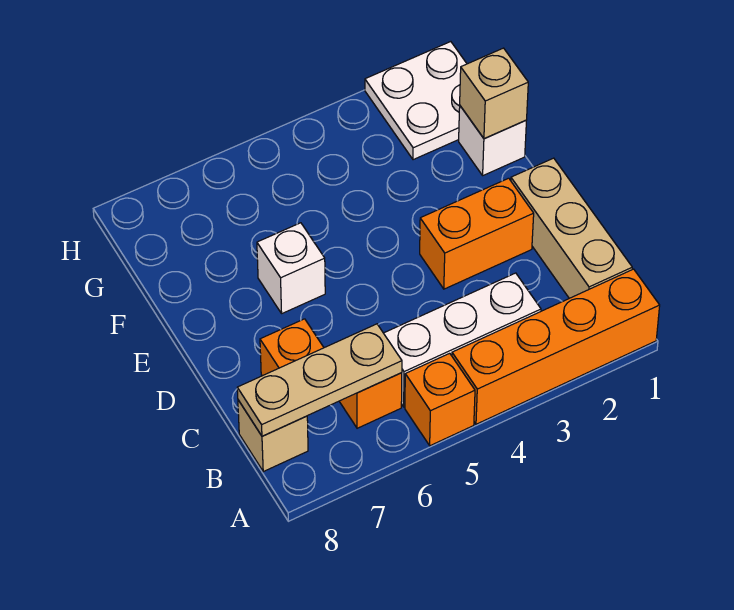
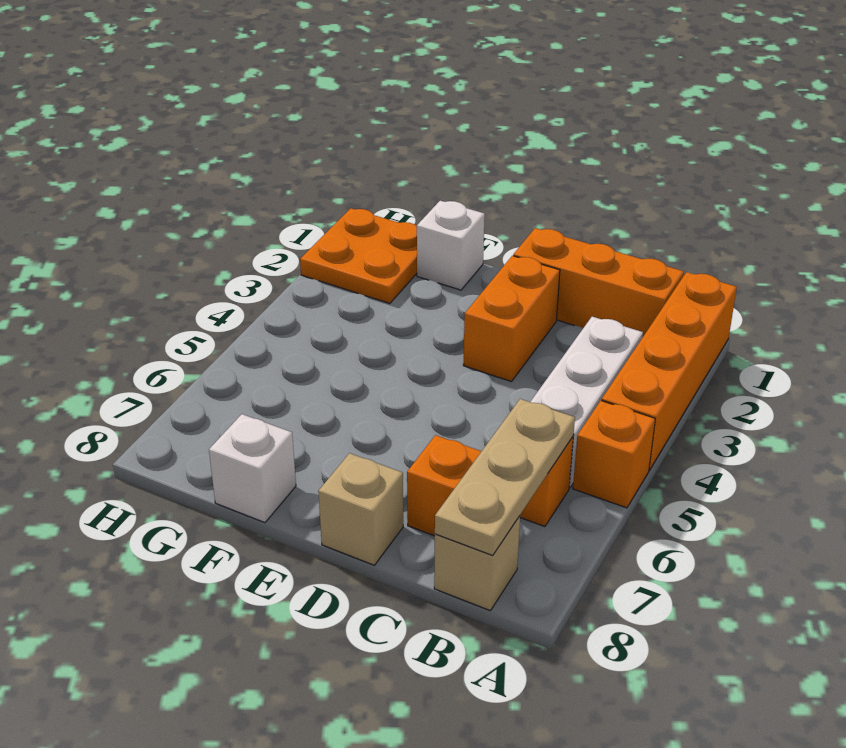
tan brick B1:D1 level 1 -> orange brick B1:D1 level 1
white brick E6 level 1 -> white brick F8 level 1
tan brick F1 level 2 -> tan brick D8 level 1
white plate G1:H2 level 1 -> orange plate G1:H2 level 1

